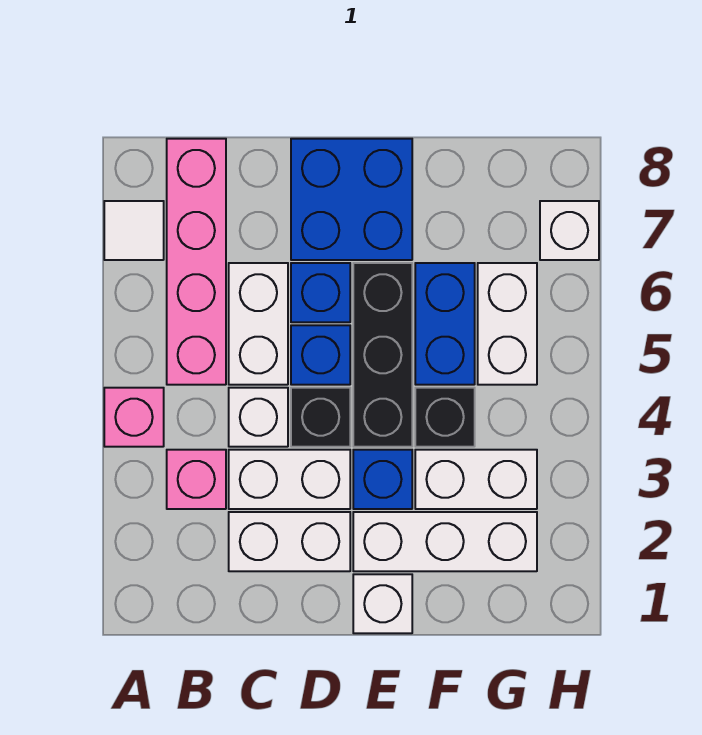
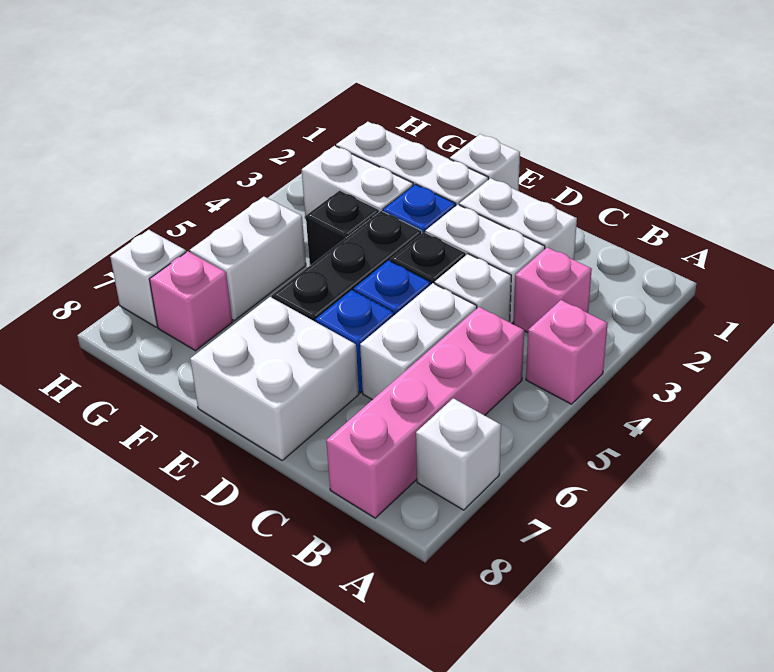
white tile A7 level 1 -> white brick A7 level 1
blue brick D7:E8 level 1 -> white brick D7:E8 level 1
blue brick F5:F6 level 1 -> none
none -> pink brick G7 level 1

